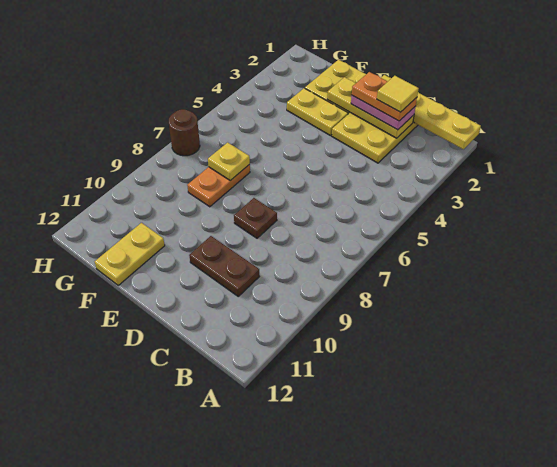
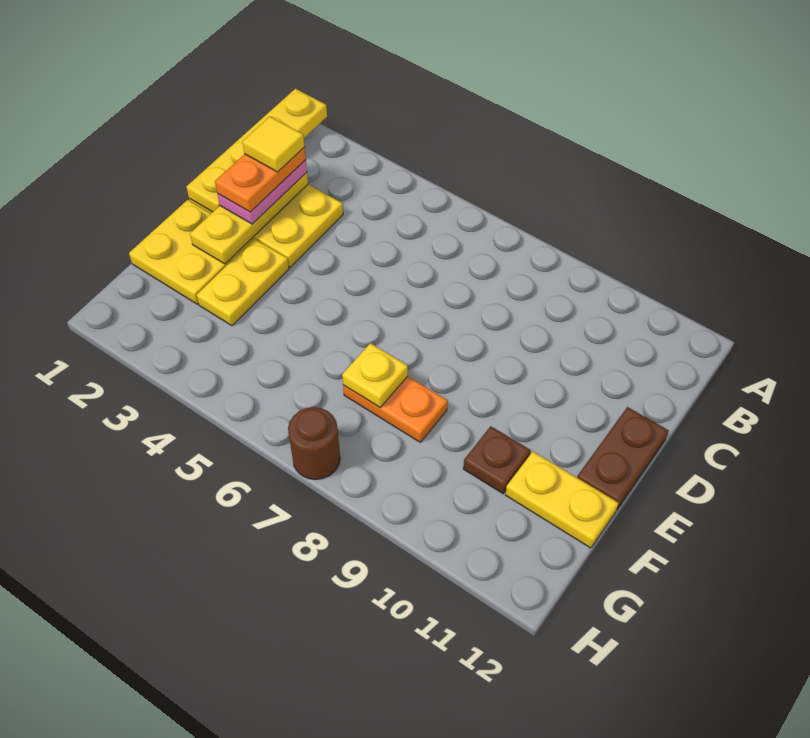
brown plate C10:D10 level 1 -> brown plate D12:E12 level 1
brown plate D8 level 1 -> brown plate F10 level 1

